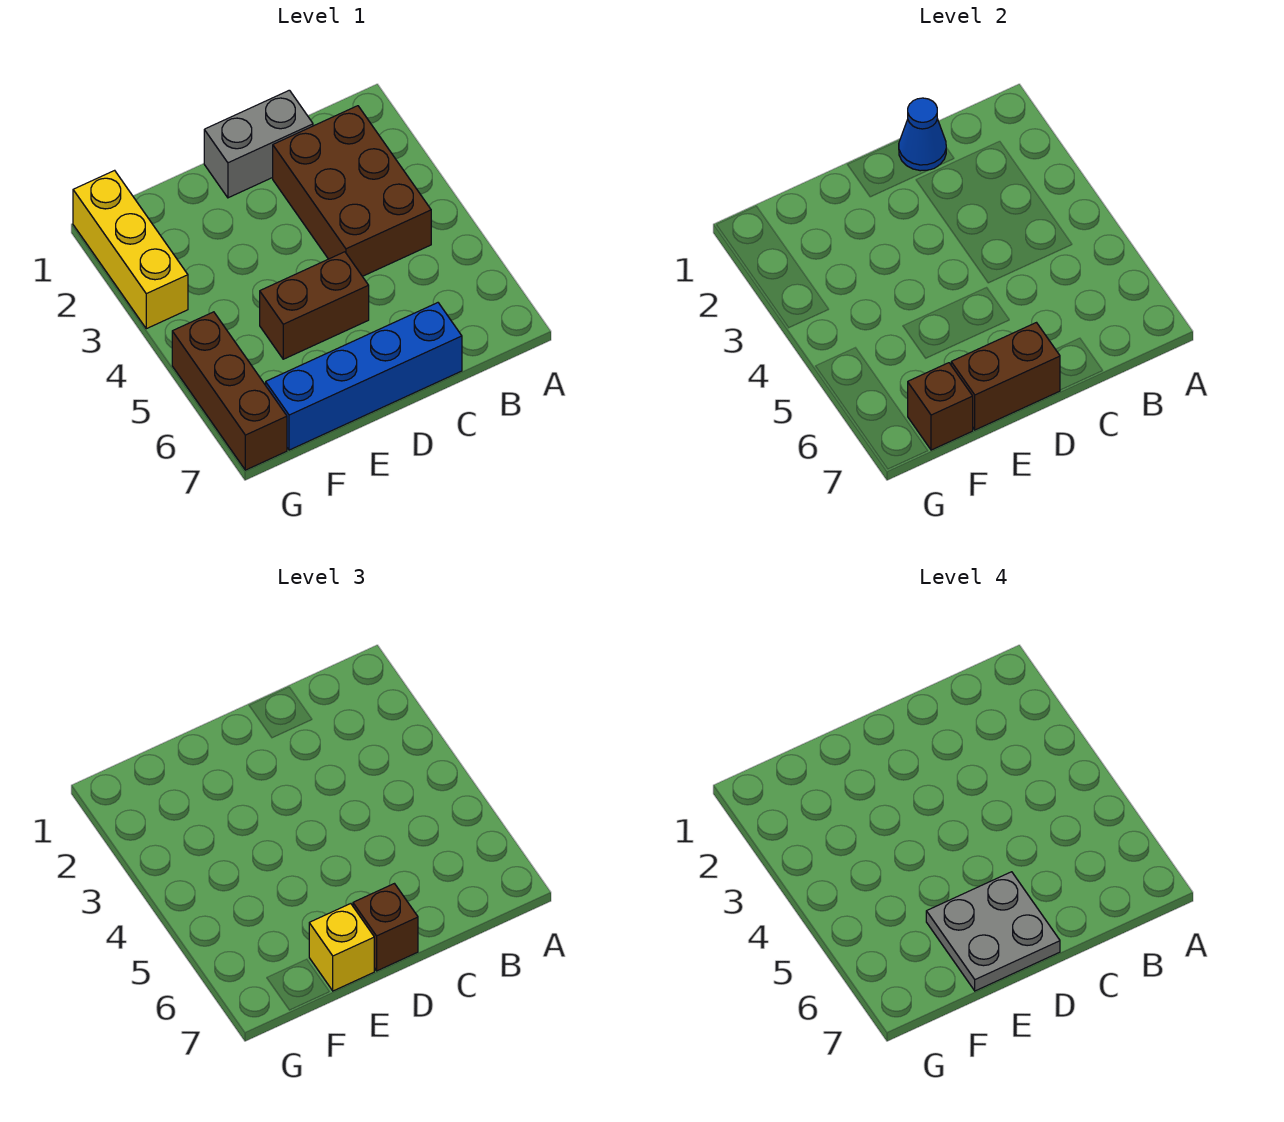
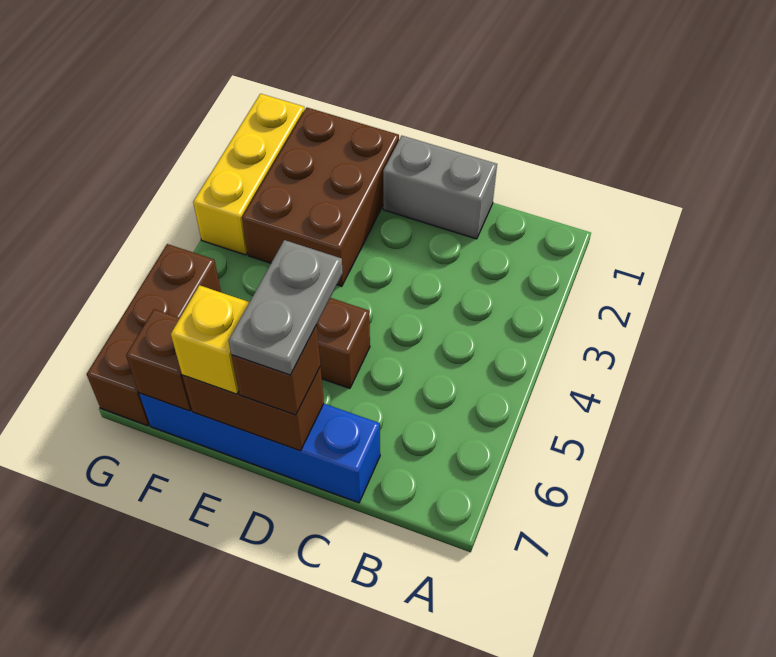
brown brick B2:C4 level 1 -> brown brick E1:F3 level 1
blue cone C1 level 2 -> none
grey plate D6:E7 level 4 -> grey plate D6:D7 level 4

